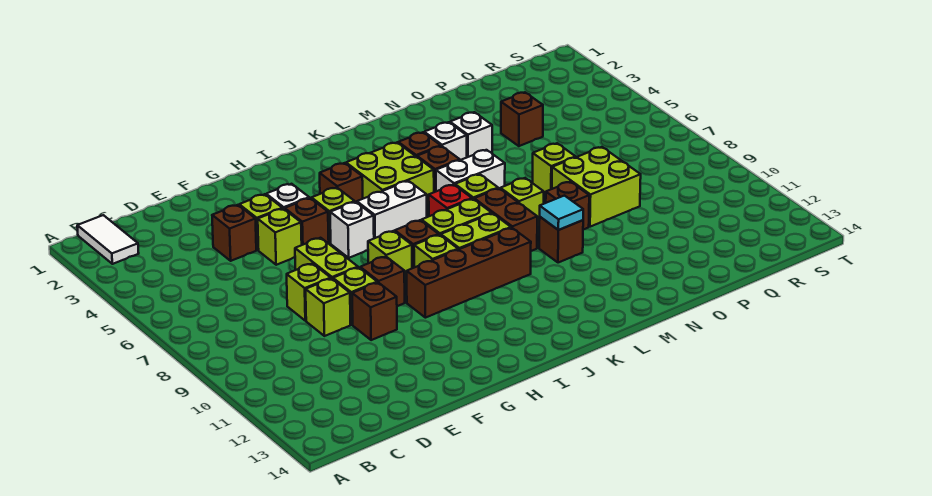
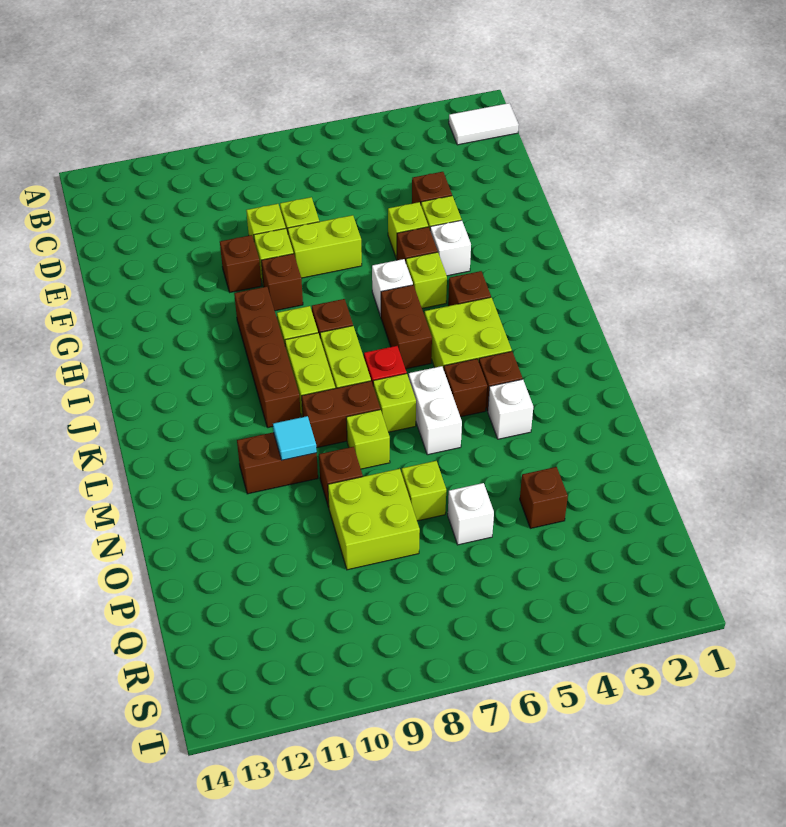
lime brick H8 level 1 -> none
white brick I6:J6 level 1 -> brown brick I6:J6 level 1
brown brick M10 level 1 -> brown brick M10:M11 level 1
white brick N4 level 1 -> white brick P6 level 1

